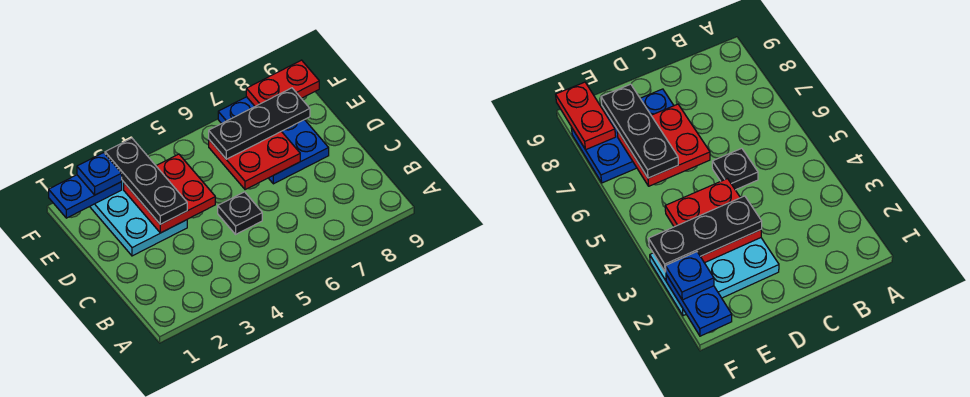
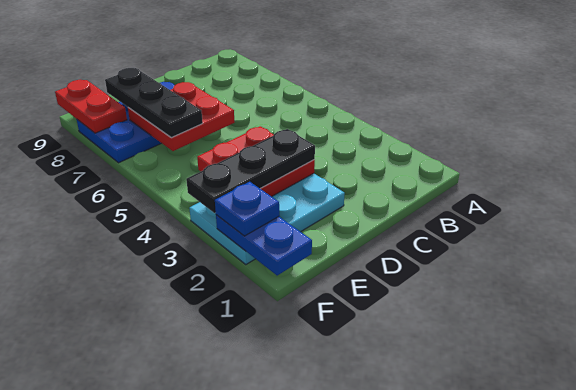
black plate C5 level 1 -> none

